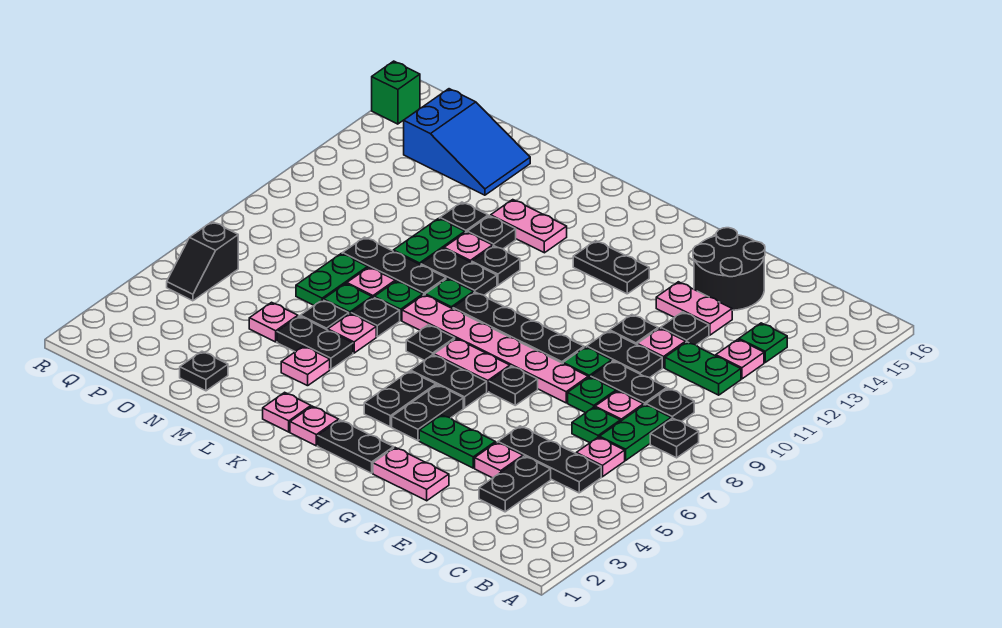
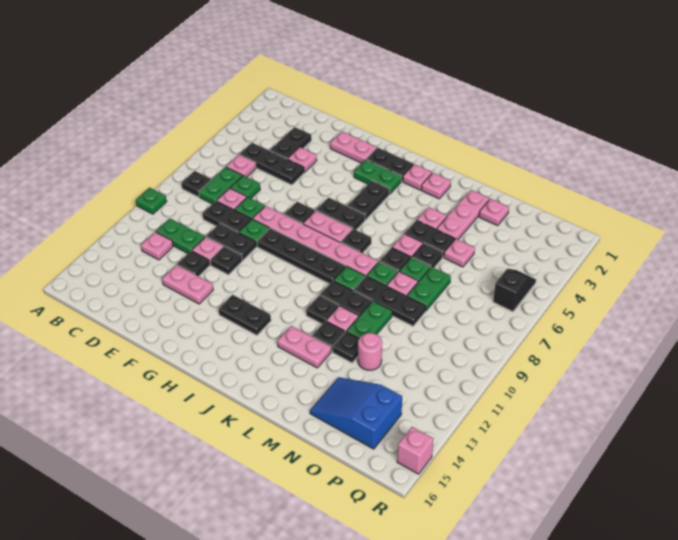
black plate C9 level 1 -> none
green plate C13 level 1 -> green plate A10 level 1
black round brick E14:F15 level 1 -> none
green plate F4:G4 level 1 -> green plate H3:I3 level 1
black plate H4:H5 level 1 -> none
none -> pink plate M2:M4 level 1
black plate N2 level 1 -> pink plate N2 level 1
none -> pink round brick N12 level 1
green brick R15 level 1 -> pink brick R15 level 1

